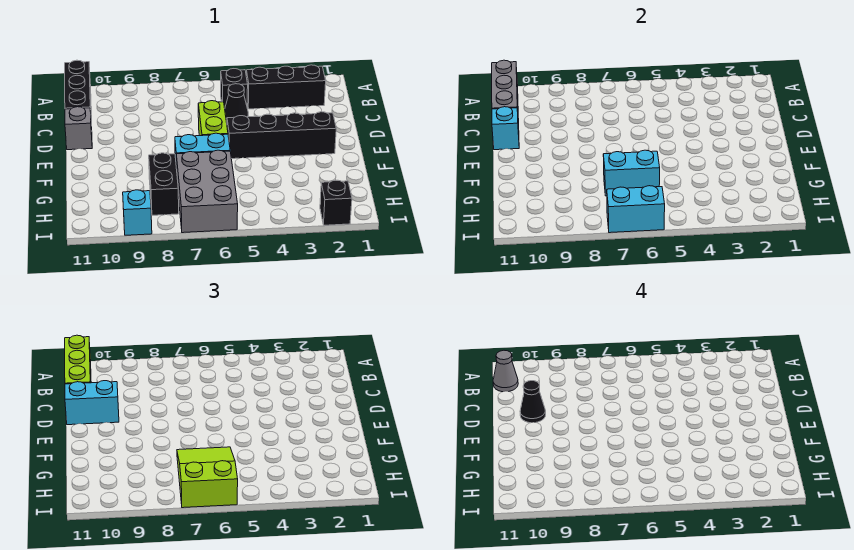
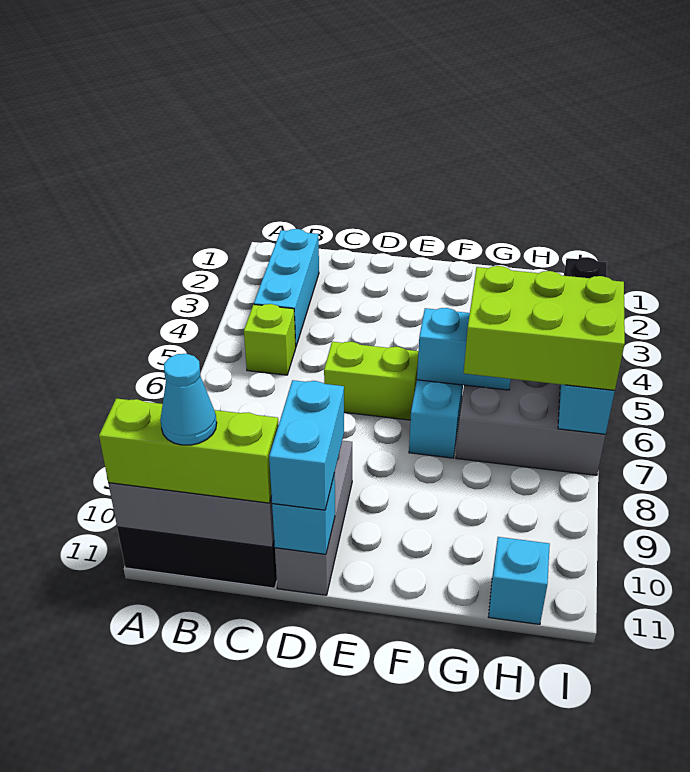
black brick B2:B4 level 1 -> cyan brick B2:B4 level 1
black brick B5 level 1 -> lime brick B5 level 1
grey cone B11 level 4 -> cyan cone B11 level 4
black cone C5 level 1 -> none
black cone D10 level 4 -> none
grey brick D11 level 1 -> grey brick D9:D11 level 1
black brick E2:E5 level 1 -> none
cyan brick G6:G7 level 2 -> cyan brick F6:G6 level 2
lime slope G6:I7 level 3 top I -> lime brick G6:I7 level 3
black brick G8:H8 level 1 -> none
cyan brick I9 level 1 -> cyan brick H11 level 1

